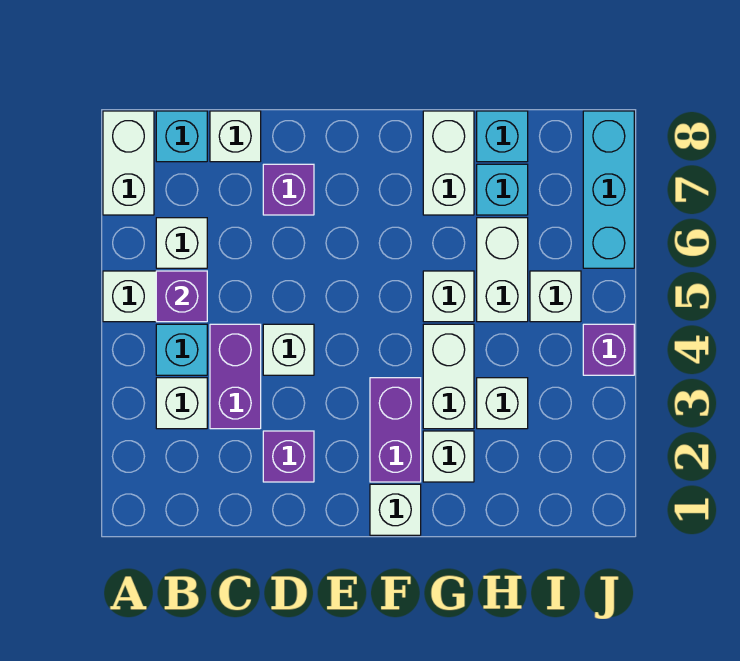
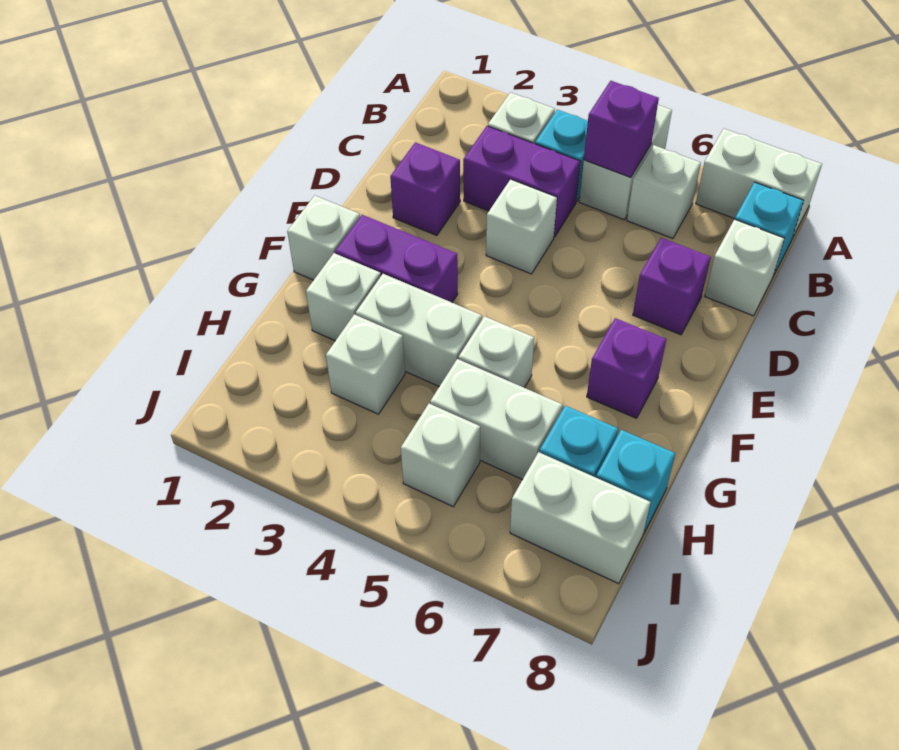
white brick G7:G8 level 1 -> white brick I7:I8 level 1
purple brick J4 level 1 -> purple brick F7 level 1
cyan brick J6:J8 level 1 -> none

